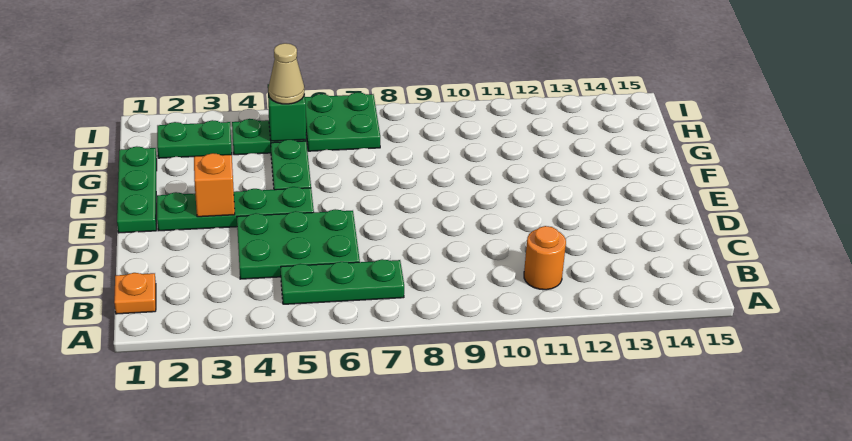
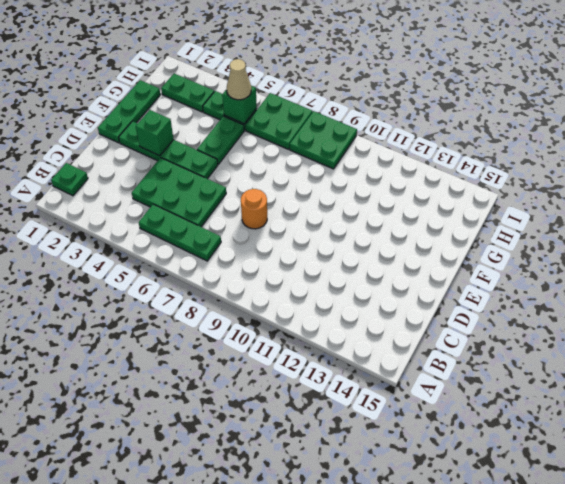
orange plate B1 level 1 -> green plate B1 level 1
orange round brick B11 level 1 -> orange round brick D8 level 1
orange brick E3 level 2 -> green brick E3 level 2
none -> green plate H8:I9 level 1

